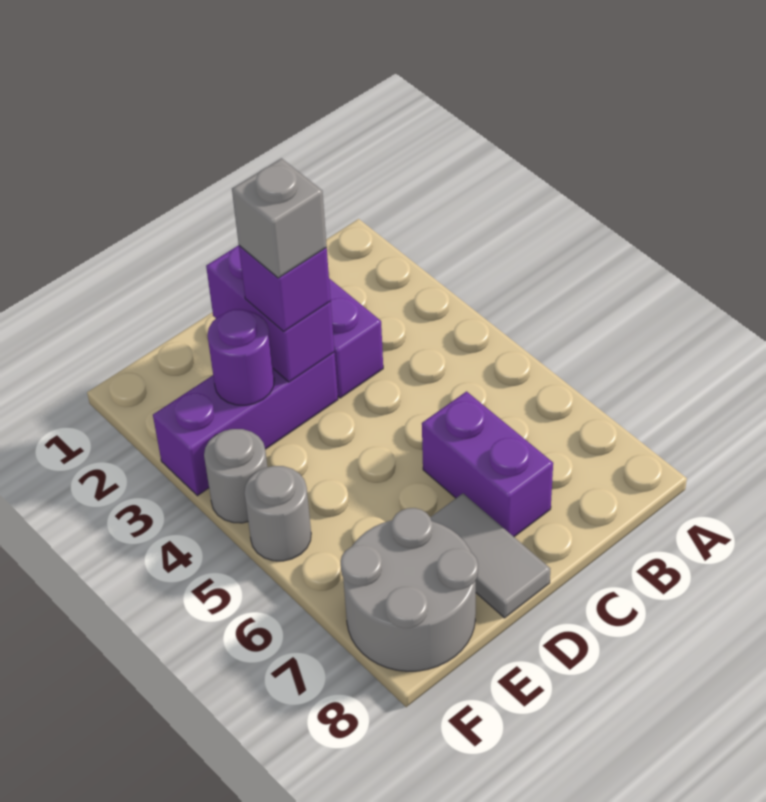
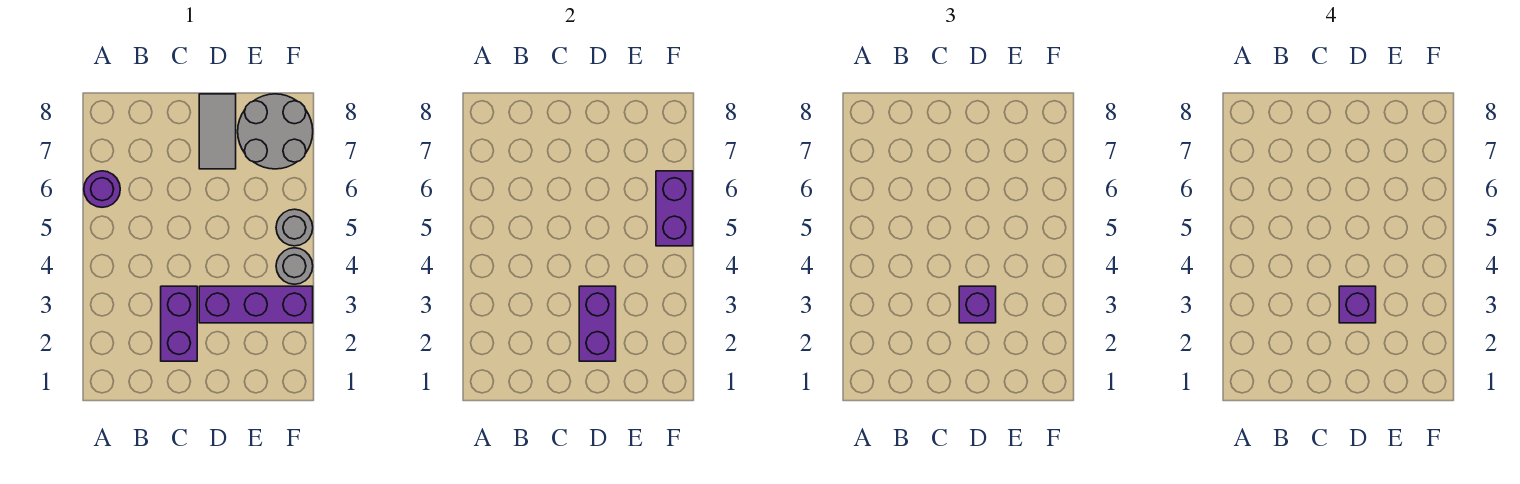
purple brick C6:C7 level 1 -> purple brick F5:F6 level 2
grey brick D3 level 4 -> purple brick D3 level 4
purple round brick E3 level 2 -> purple round brick A6 level 1

